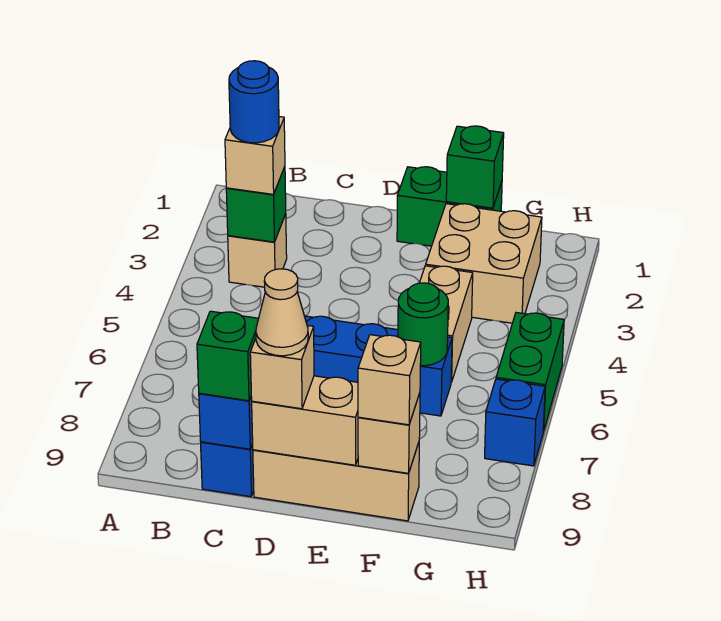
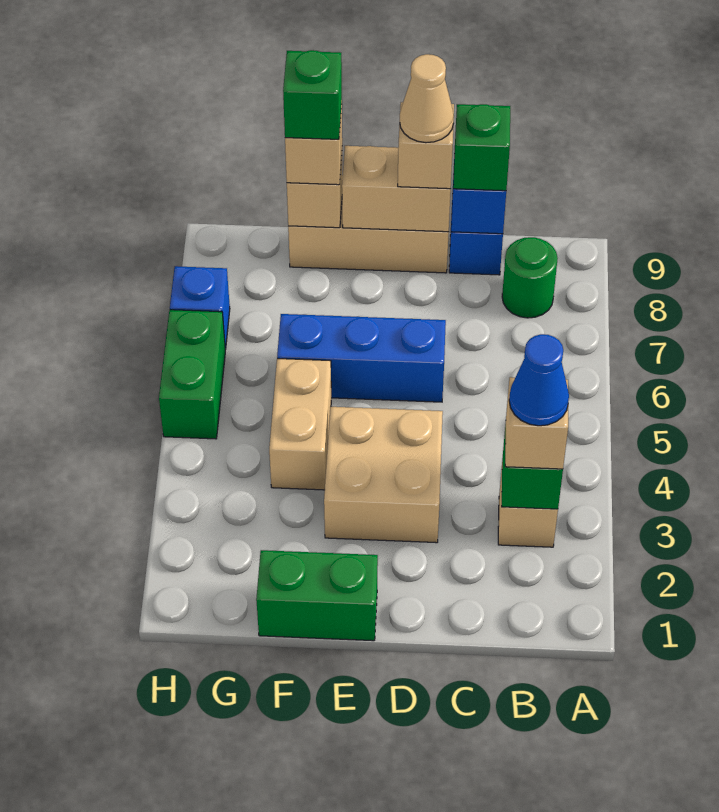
blue round brick B3 level 4 -> blue cone B3 level 4
green brick F1 level 2 -> green brick F9 level 4
tan brick F2:G3 level 1 -> tan brick D3:E4 level 1
green round brick F6 level 2 -> green round brick B8 level 1

